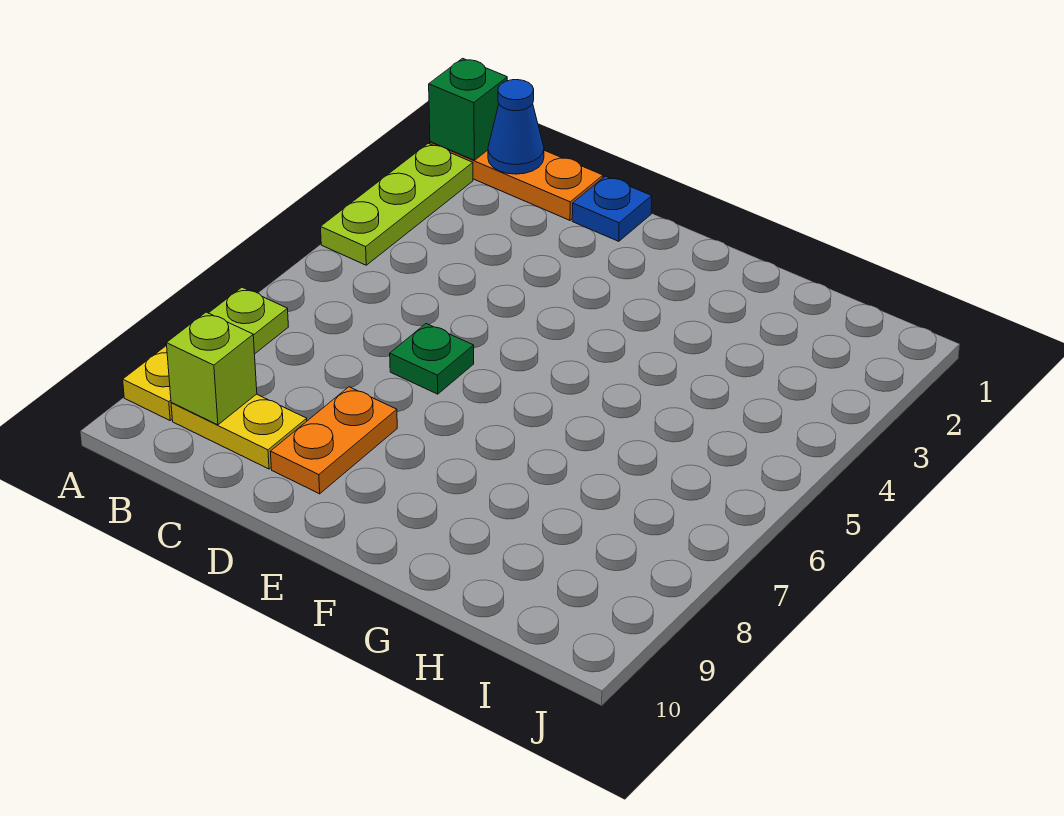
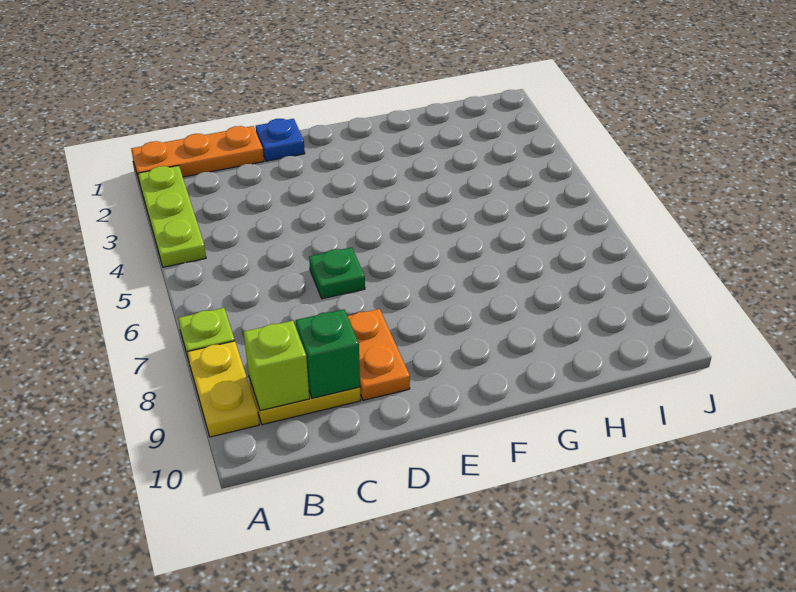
green brick A1 level 2 -> green brick C9 level 2
blue cone B1 level 2 -> none

